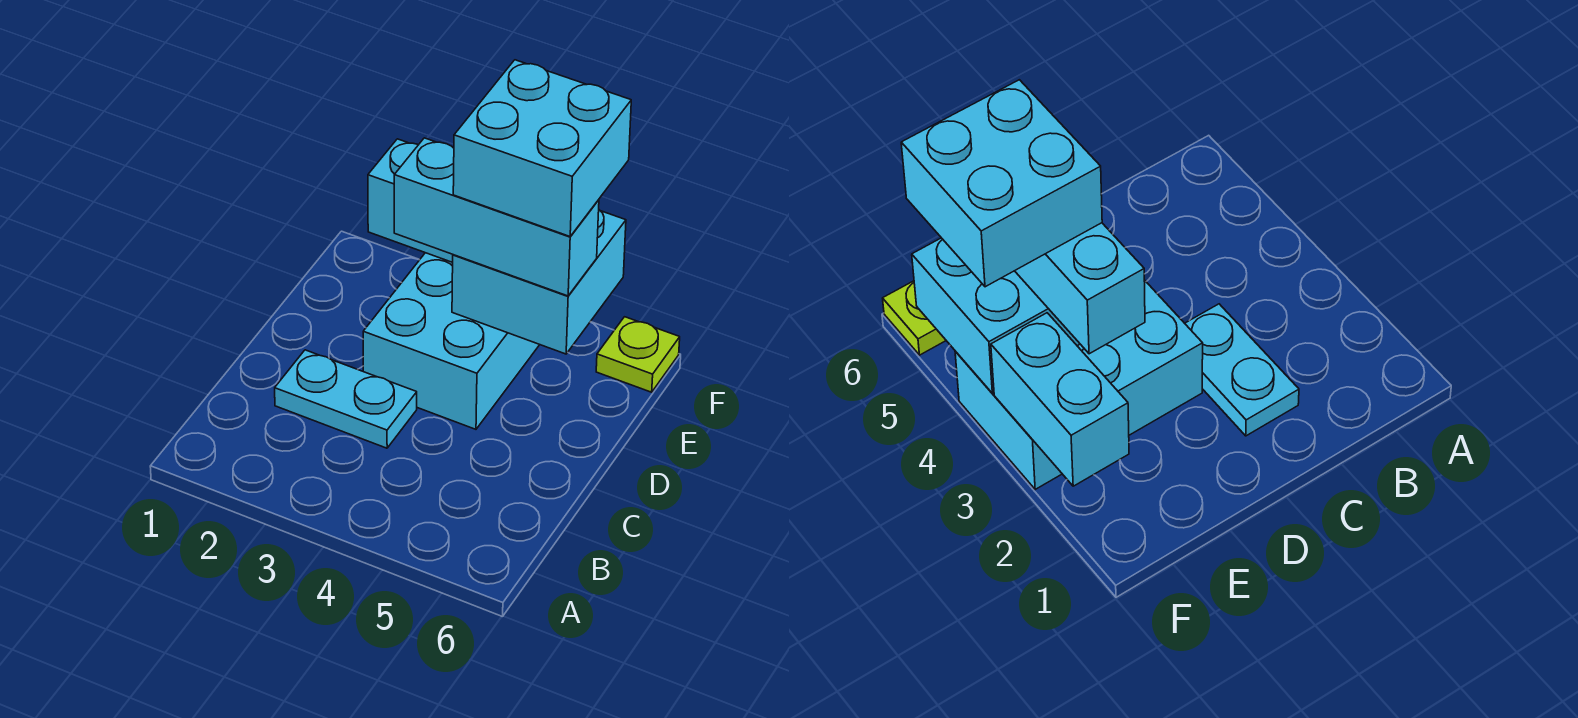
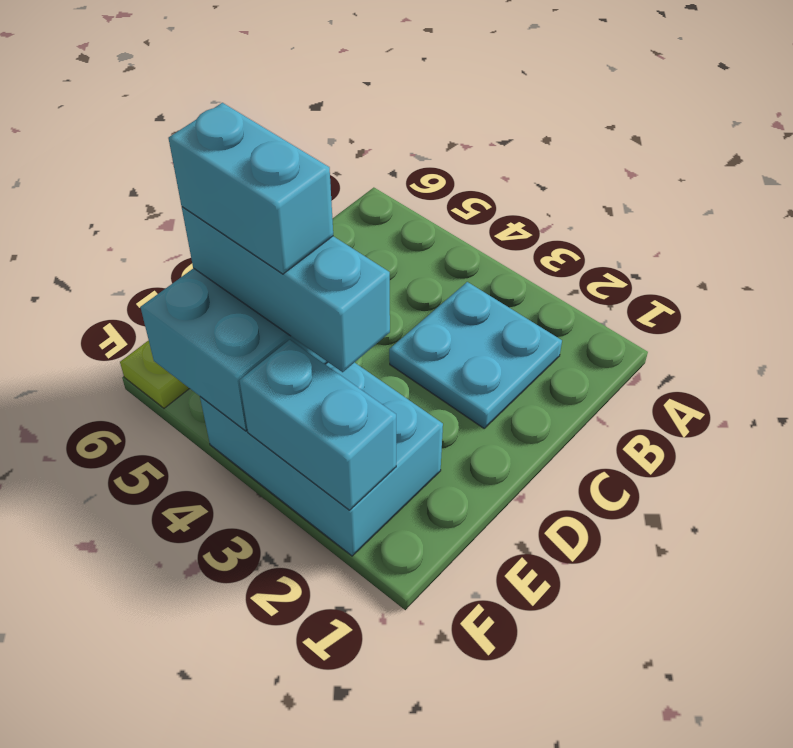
cyan plate C2:C3 level 1 -> cyan plate B2:C3 level 1
cyan brick D3:F4 level 1 -> cyan brick E2:F4 level 1
cyan brick E4:F5 level 4 -> cyan brick E4:E5 level 4

